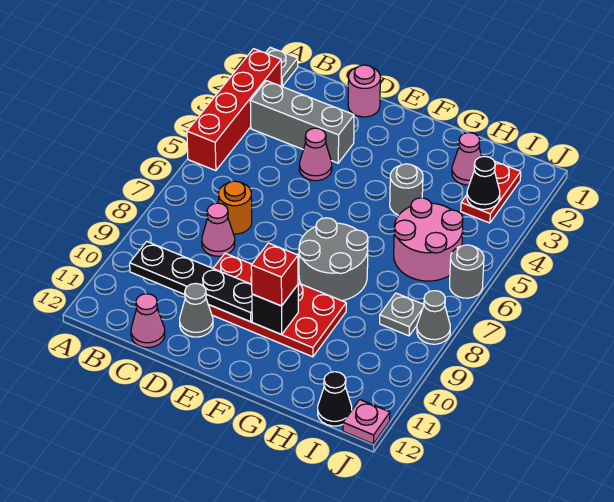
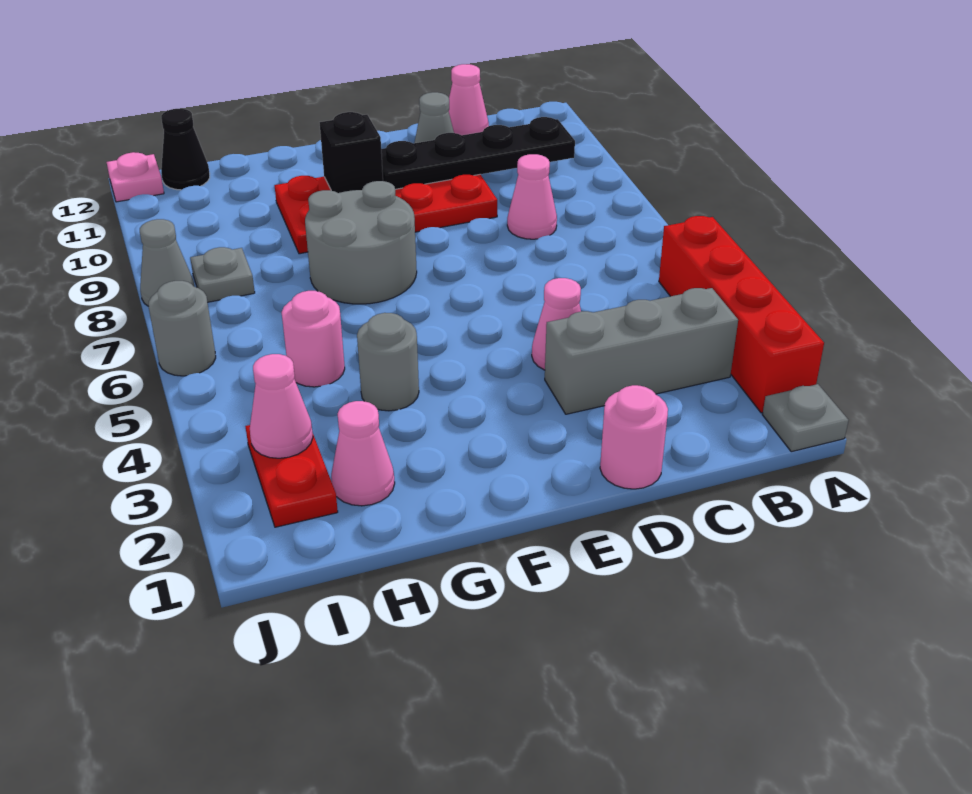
orange round brick C7 level 1 -> none
red brick F10 level 3 -> none
pink round brick H5:I6 level 1 -> pink round brick H5 level 1
black cone I3 level 2 -> pink cone I3 level 2

